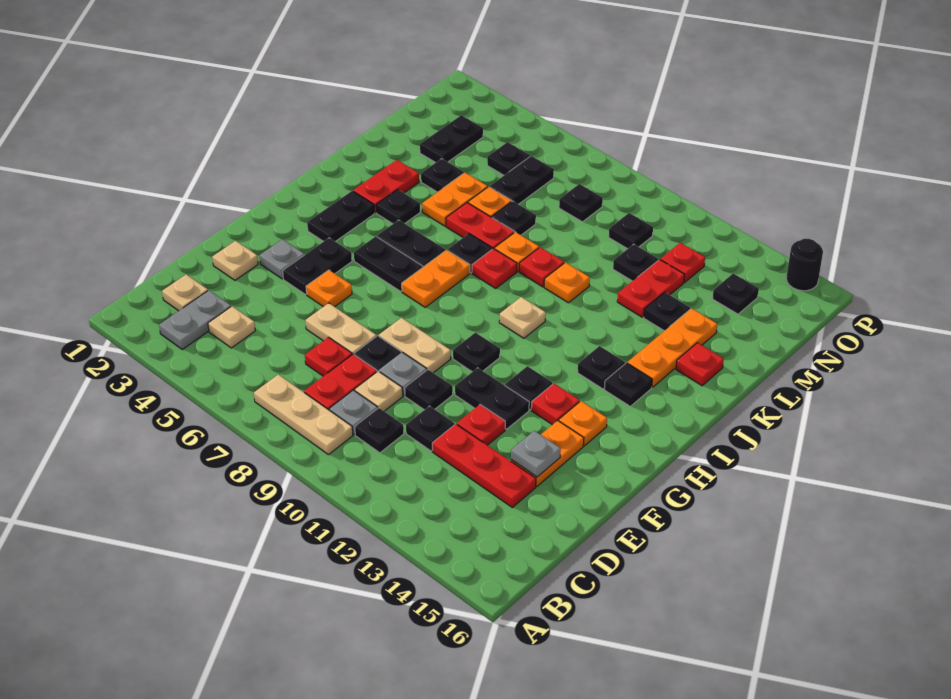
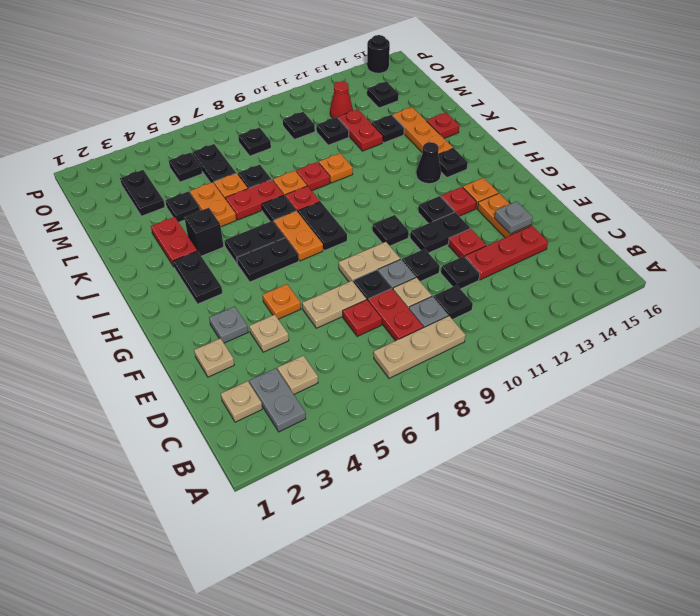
black plate F4:G4 level 1 -> black plate H8:I8 level 1
tan plate I10 level 1 -> tan plate E4 level 1
black plate I13 level 1 -> black cone I13 level 1
black plate J4 level 1 -> black brick J4 level 1
red plate N12 level 1 -> red cone N12 level 1

